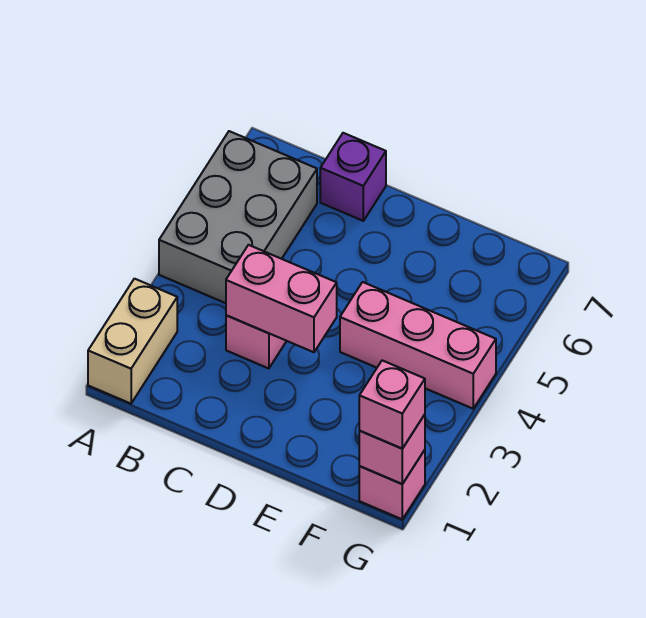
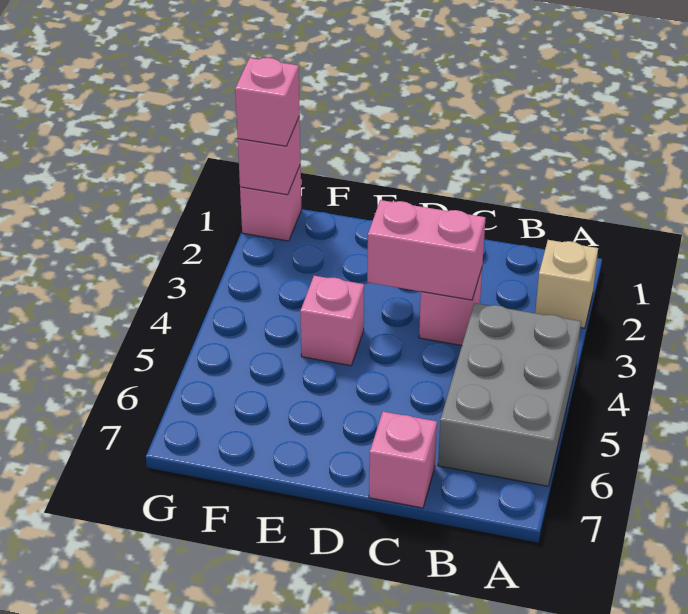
tan brick A1:A2 level 1 -> tan brick A2 level 1
purple brick C7 level 1 -> pink brick C7 level 1
pink brick E4:G4 level 1 -> pink brick E4 level 1

